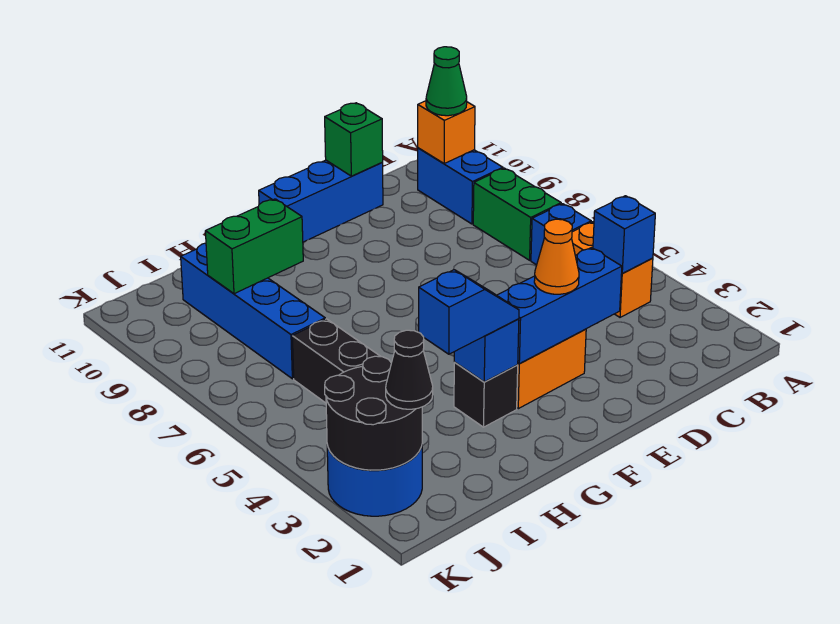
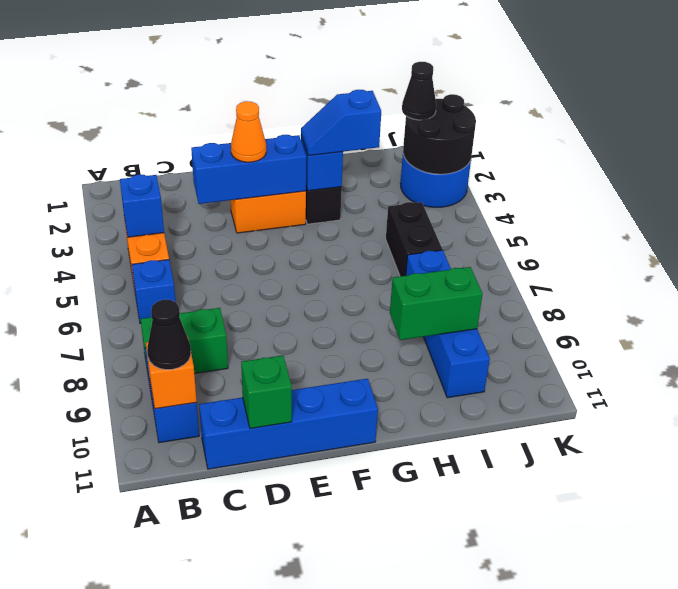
green brick B7:B8 level 1 -> green brick B8:C8 level 1
green cone B10 level 3 -> black cone B10 level 3
blue brick D11:F11 level 1 -> blue brick C11:F11 level 1

